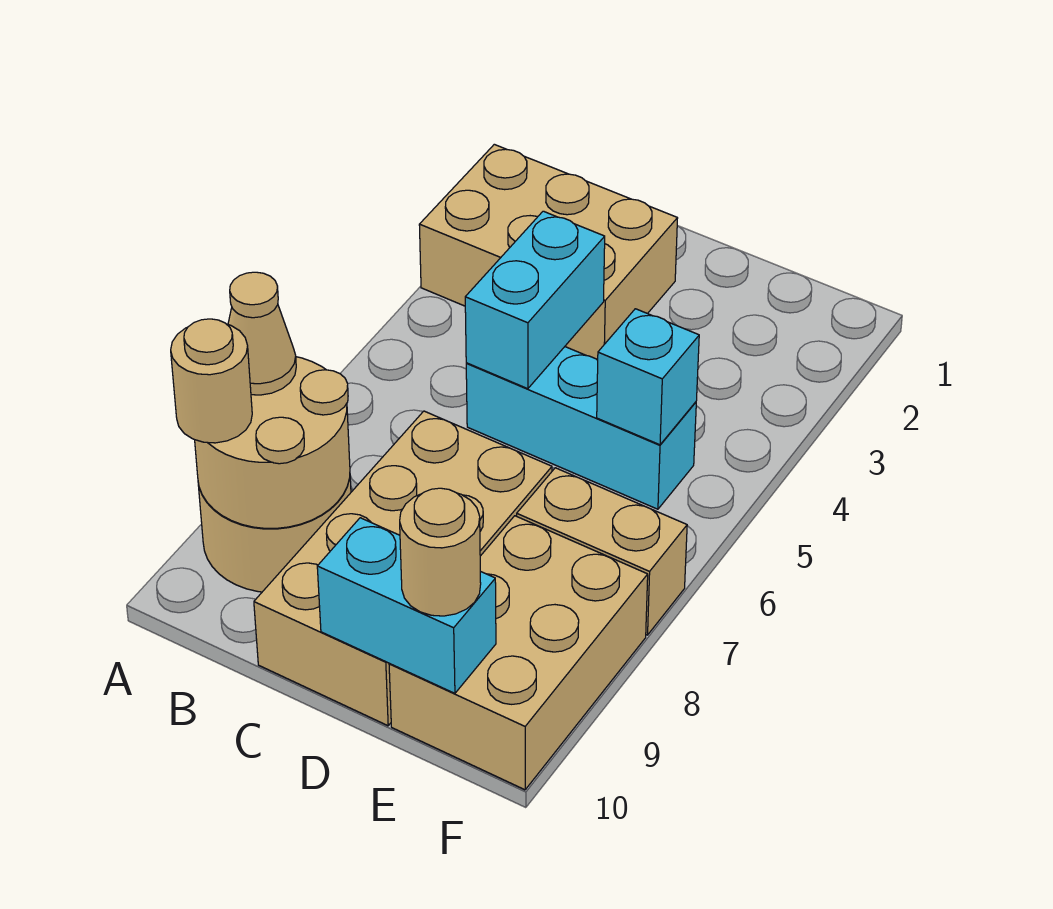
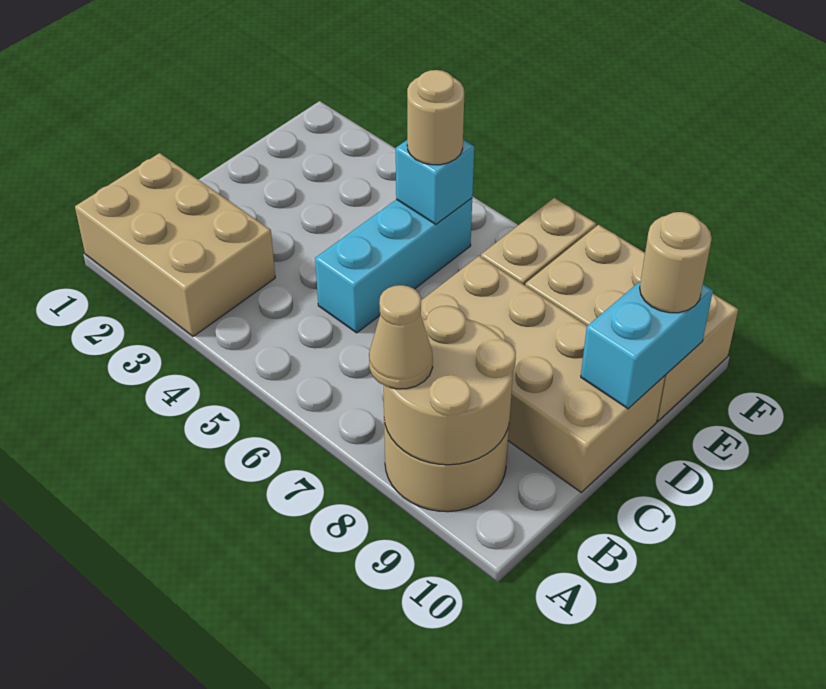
tan brick A2:C3 level 1 -> tan brick A1:B3 level 1
tan round brick A9 level 3 -> tan round brick E5 level 3
cyan brick C4:C5 level 2 -> none

